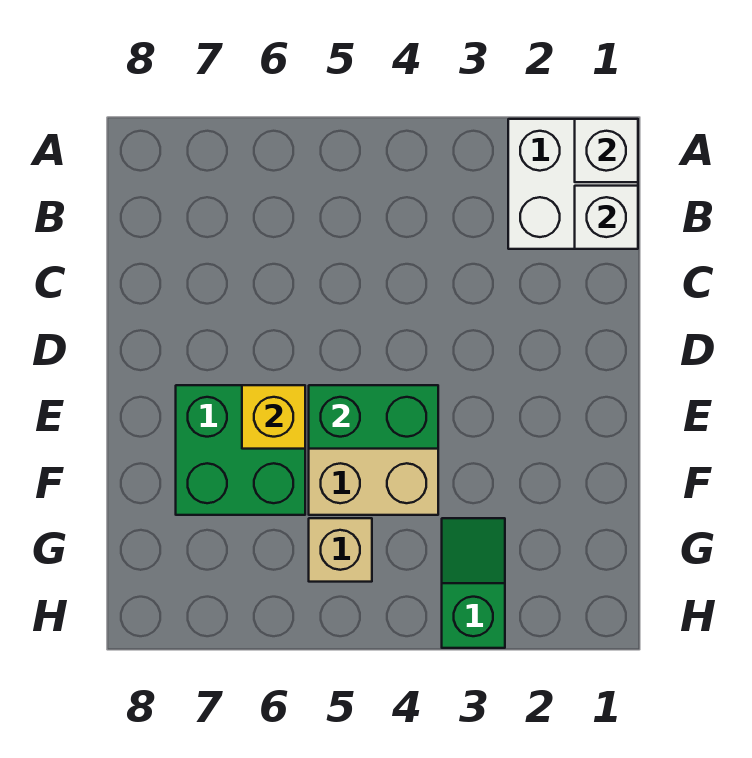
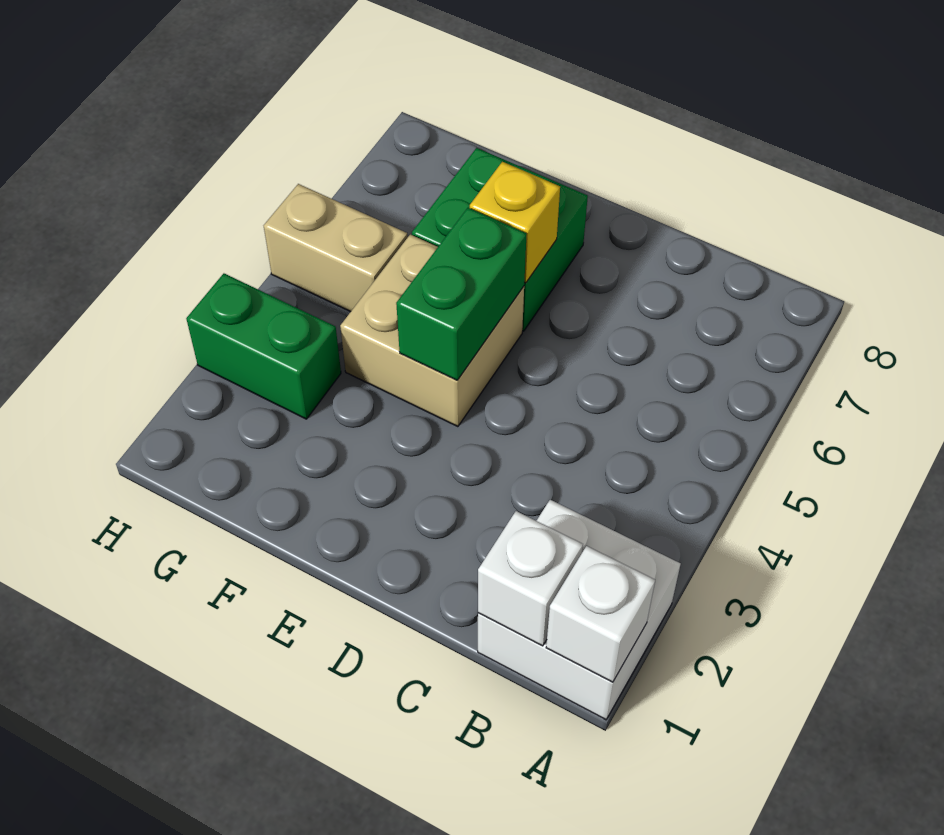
green slope G3:H3 level 1 top H -> green brick G3:H3 level 1
tan brick G5 level 1 -> tan brick G5:H5 level 1

